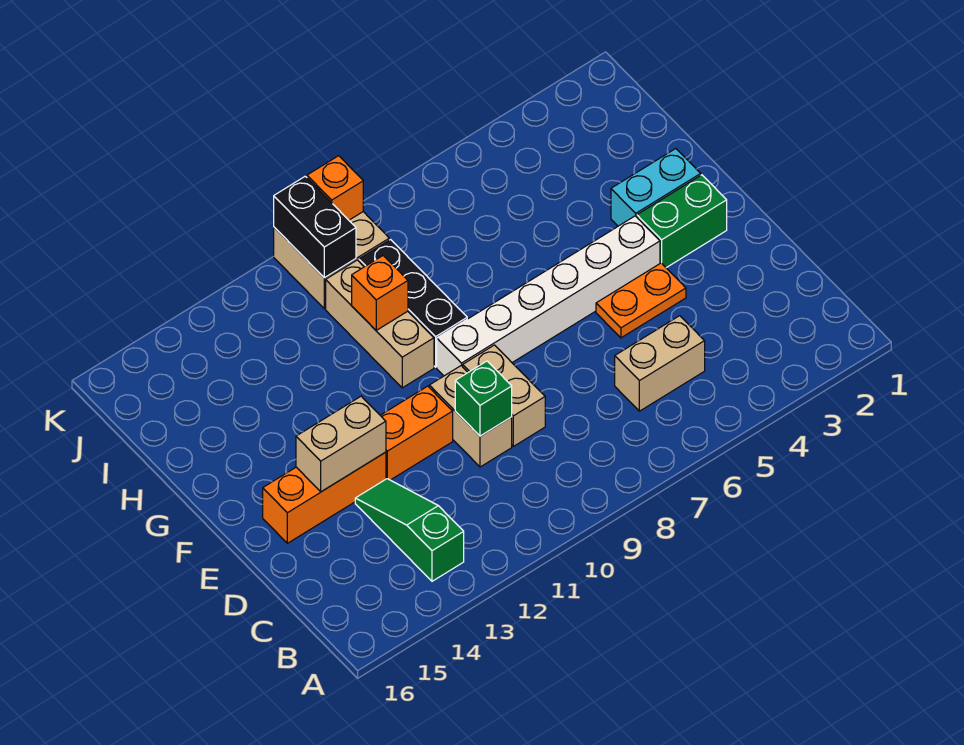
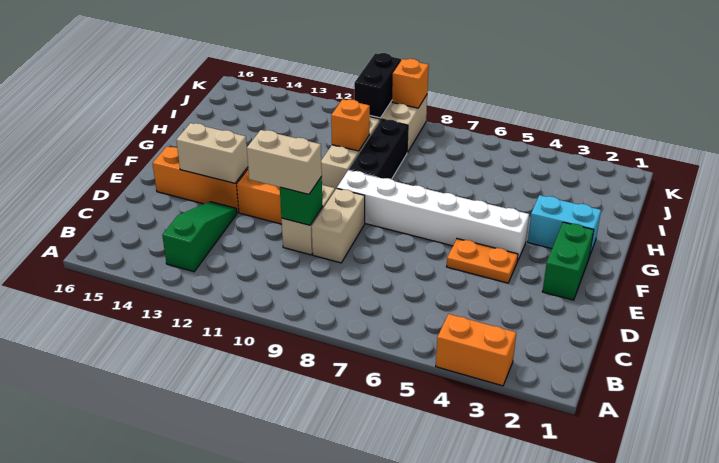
none -> orange brick A3:A4 level 1
tan brick C5:C6 level 1 -> tan brick D10:D11 level 3
green brick F2:F3 level 1 -> green brick E2:F2 level 1

